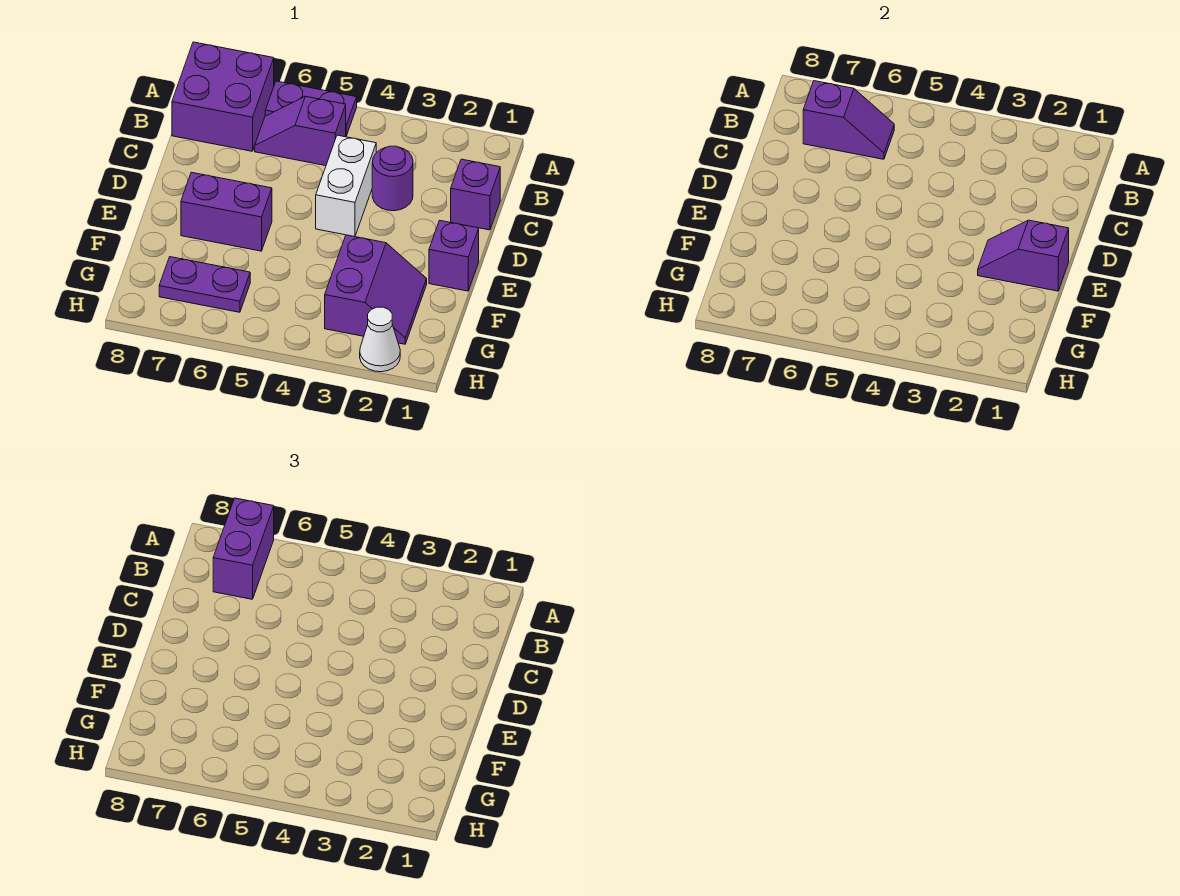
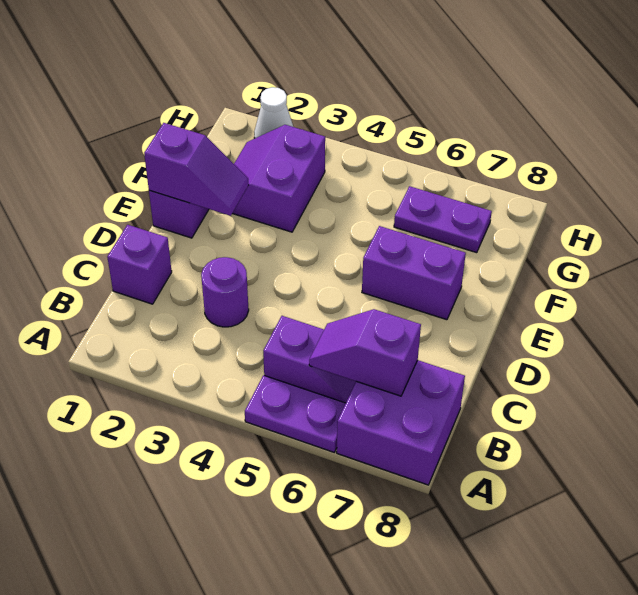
purple brick A7:B7 level 3 -> none
white brick C4:D4 level 1 -> none

